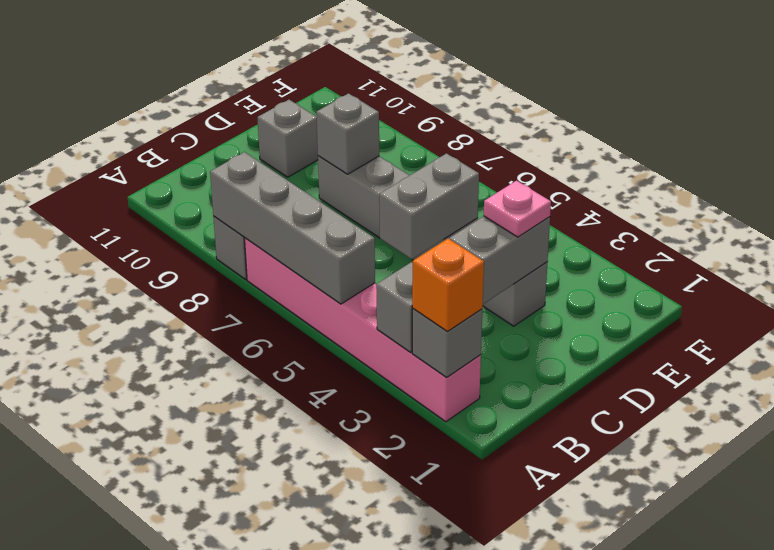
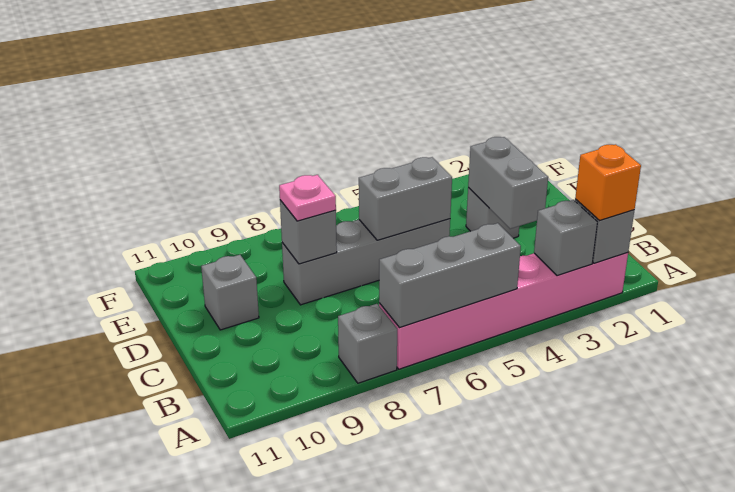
grey brick A5:A8 level 2 -> grey brick A5:A7 level 2
grey brick C5:D5 level 2 -> grey brick D5:D6 level 2
pink plate D3 level 3 -> pink plate D8 level 3

